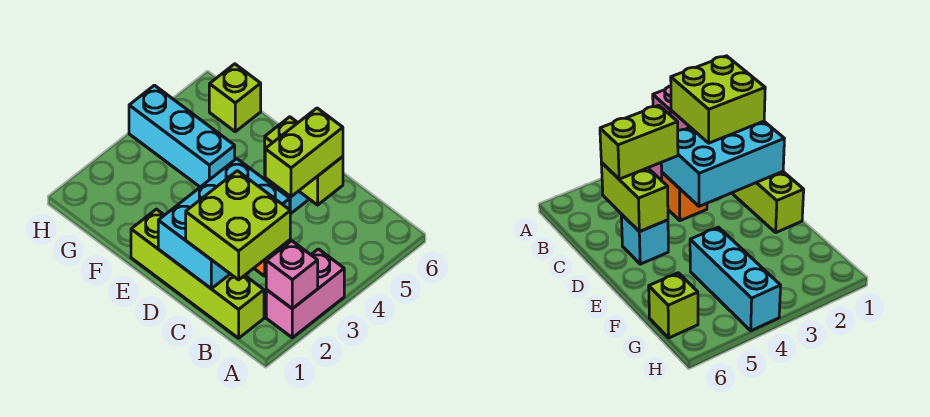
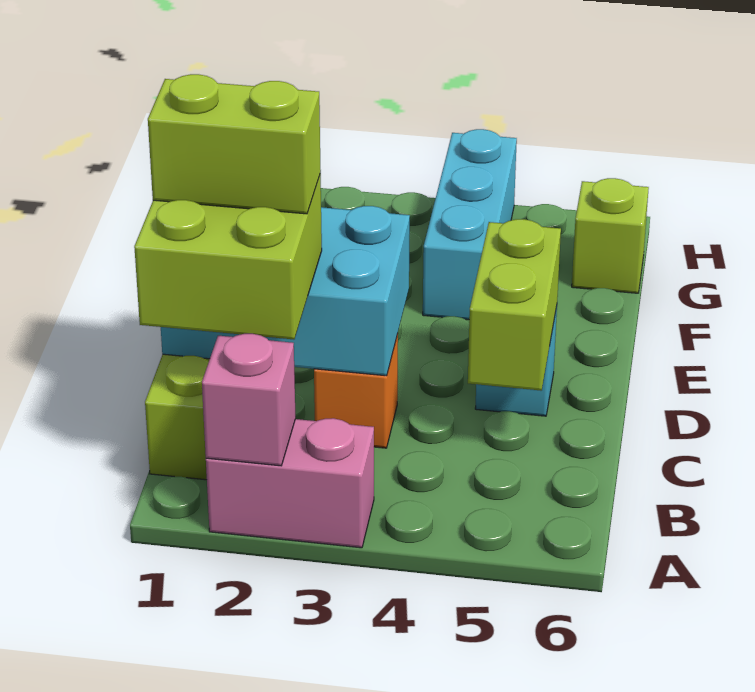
lime brick C4:C5 level 3 -> lime brick C1:C2 level 4

